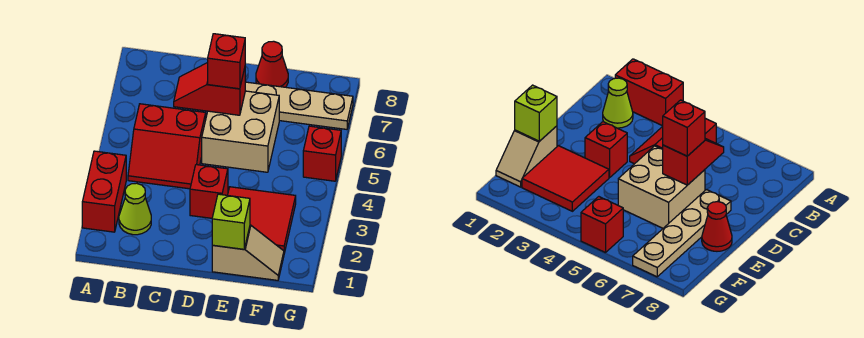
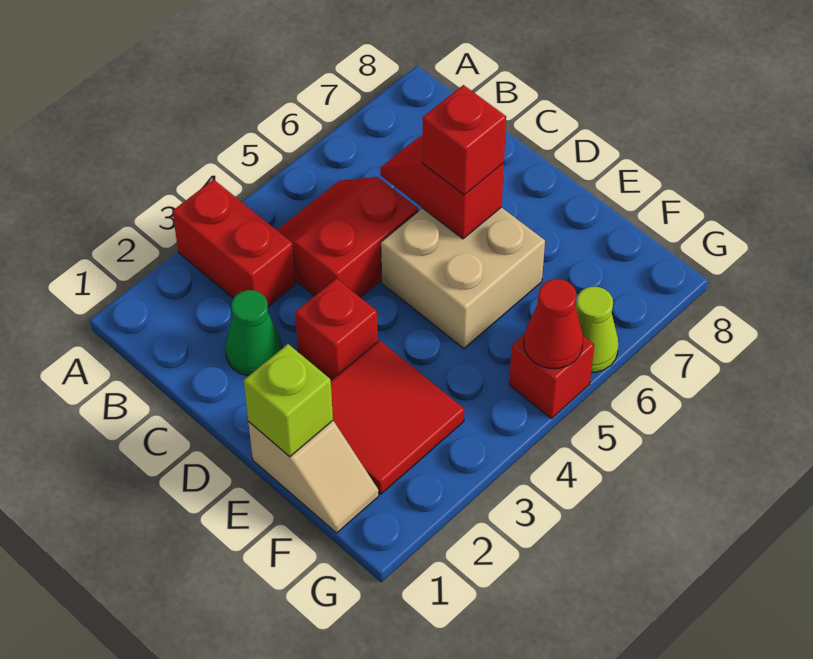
red brick A2:A3 level 1 -> red brick A3:B3 level 1
lime cone B2 level 1 -> lime cone G6 level 1
red slope B4:C5 level 1 top 5 -> red slope B4:C5 level 1 top C
none -> green cone C2 level 1
tan plate D7:G7 level 1 -> none
red cone E8 level 1 -> red cone G5 level 2

